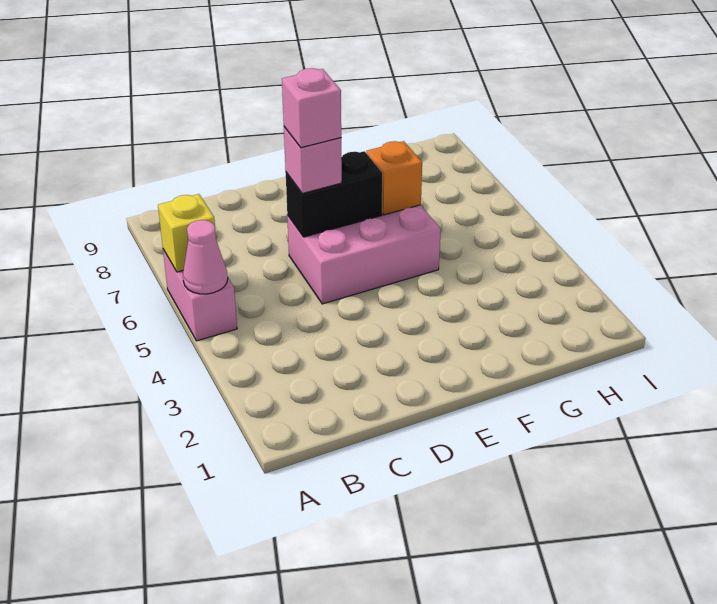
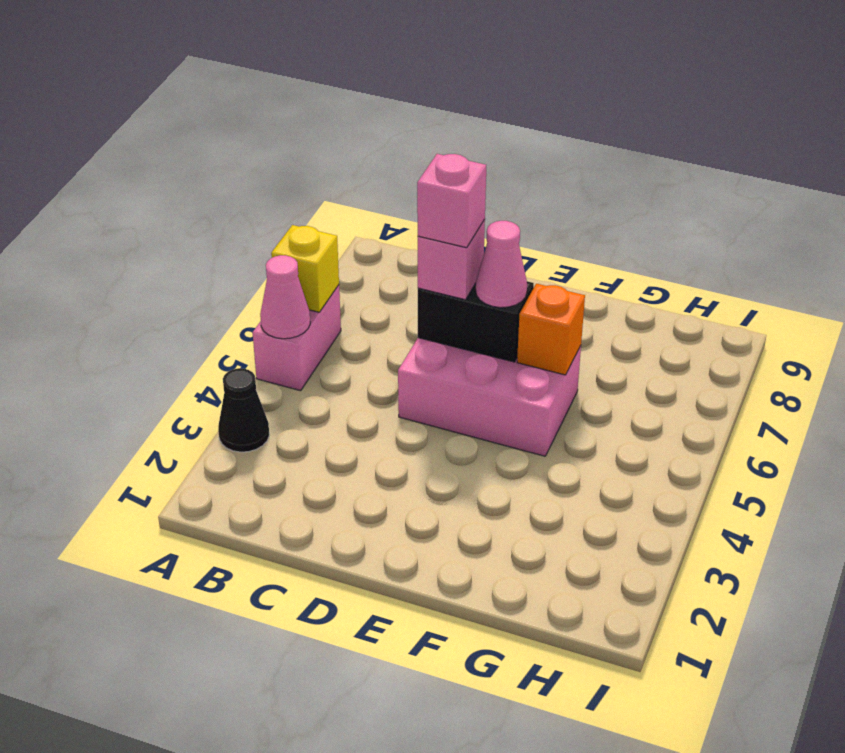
none -> black cone A3 level 1
none -> pink cone E6 level 3

